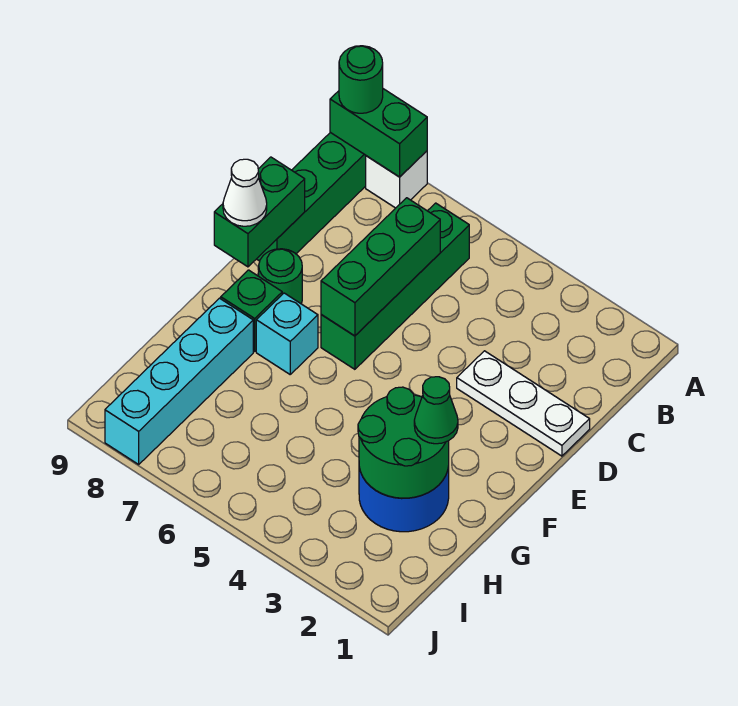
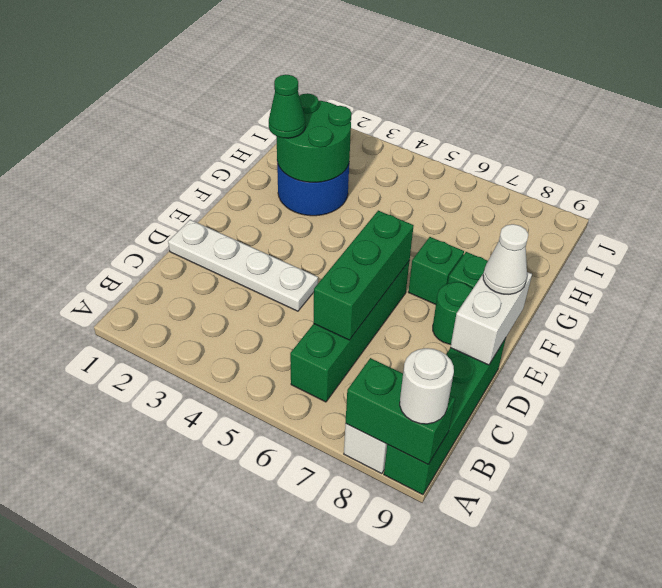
green round brick A9 level 3 -> white round brick A9 level 3
white plate D1:D3 level 1 -> white plate D1:D4 level 1
green brick D9:E9 level 2 -> white brick D9:E9 level 2
cyan brick F7 level 1 -> green brick F7 level 1
cyan brick G8:J8 level 1 -> none

